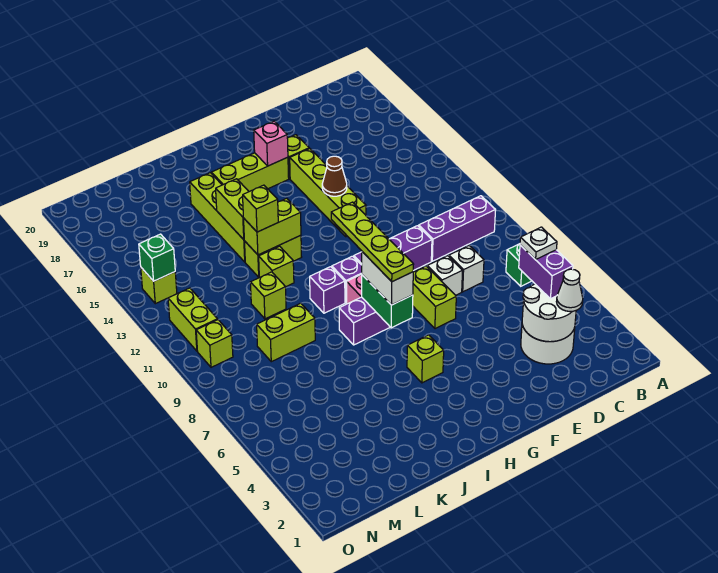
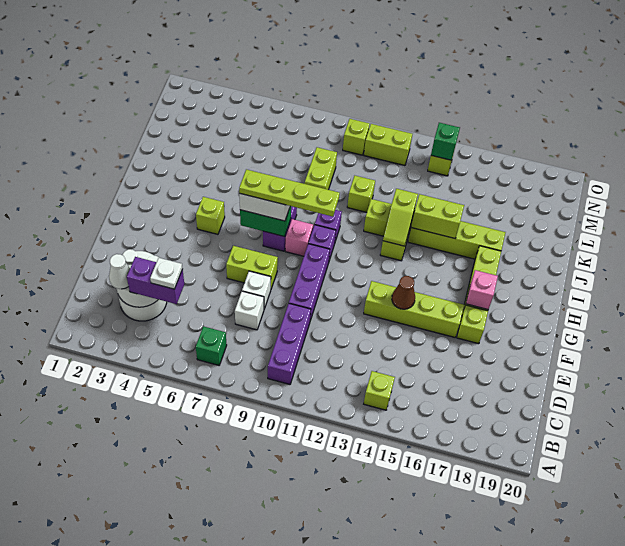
lime brick I13:J13 level 2 -> lime slope I13:J13 level 2 top J
lime brick J13 level 3 -> lime brick B14 level 1

